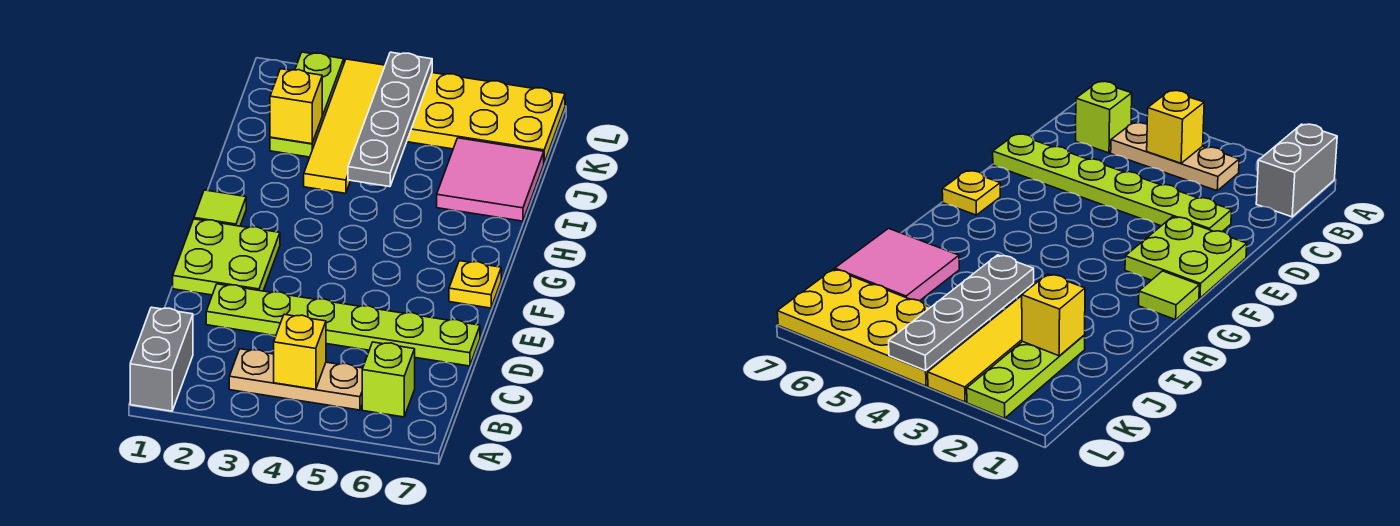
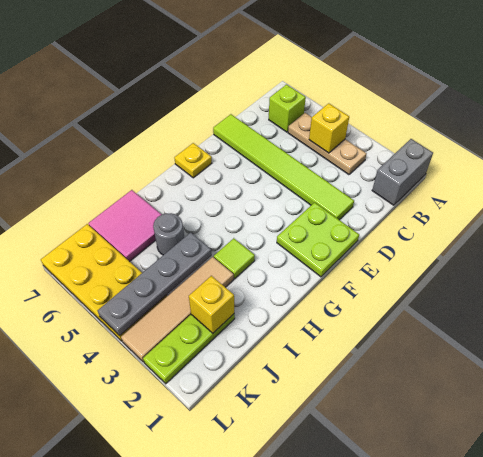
lime plate D2:D7 level 1 -> lime tile D2:D7 level 1
lime tile G1 level 1 -> lime tile H3 level 1
yellow tile I3:L3 level 1 -> tan tile I3:L3 level 1
none -> grey round brick I5 level 1

